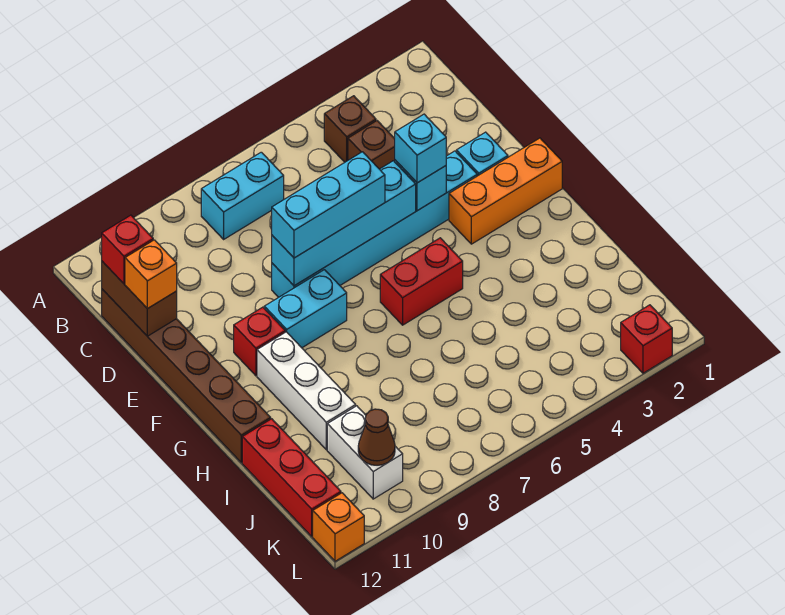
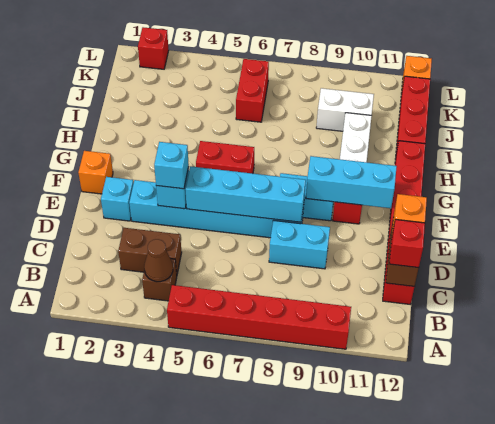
none -> red brick A5:A10 level 1
cyan brick B7:B8 level 1 -> cyan brick D8:D9 level 1
brown brick C4 level 1 -> brown brick C3:C4 level 1
brown brick C12:H12 level 1 -> red brick C12:H12 level 1
cyan brick E6:E8 level 3 -> cyan brick F9:F11 level 2
orange brick F1:F3 level 1 -> orange brick F1 level 1
none -> red brick J6:K6 level 1
white brick J10:K10 level 1 -> white brick J9:J10 level 1
brown cone K10 level 2 -> brown cone B4 level 2

